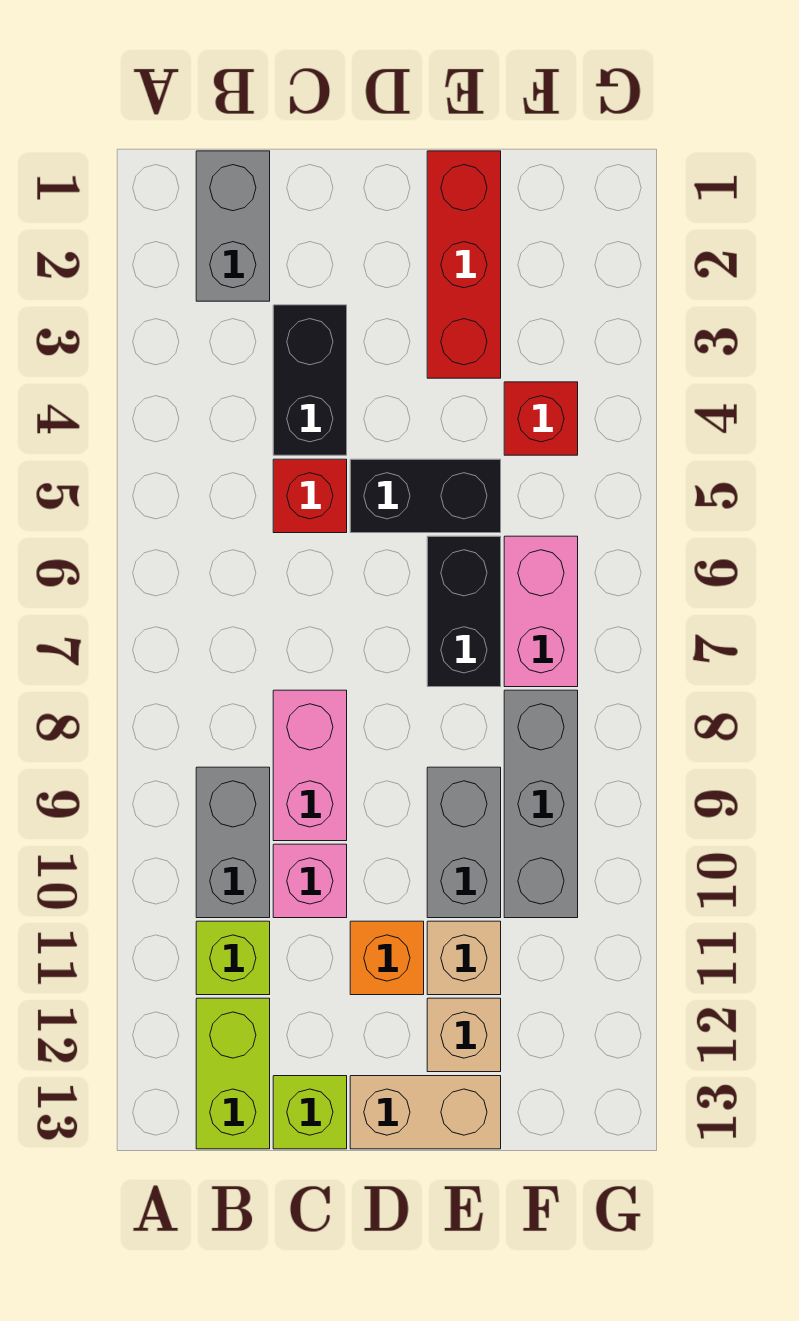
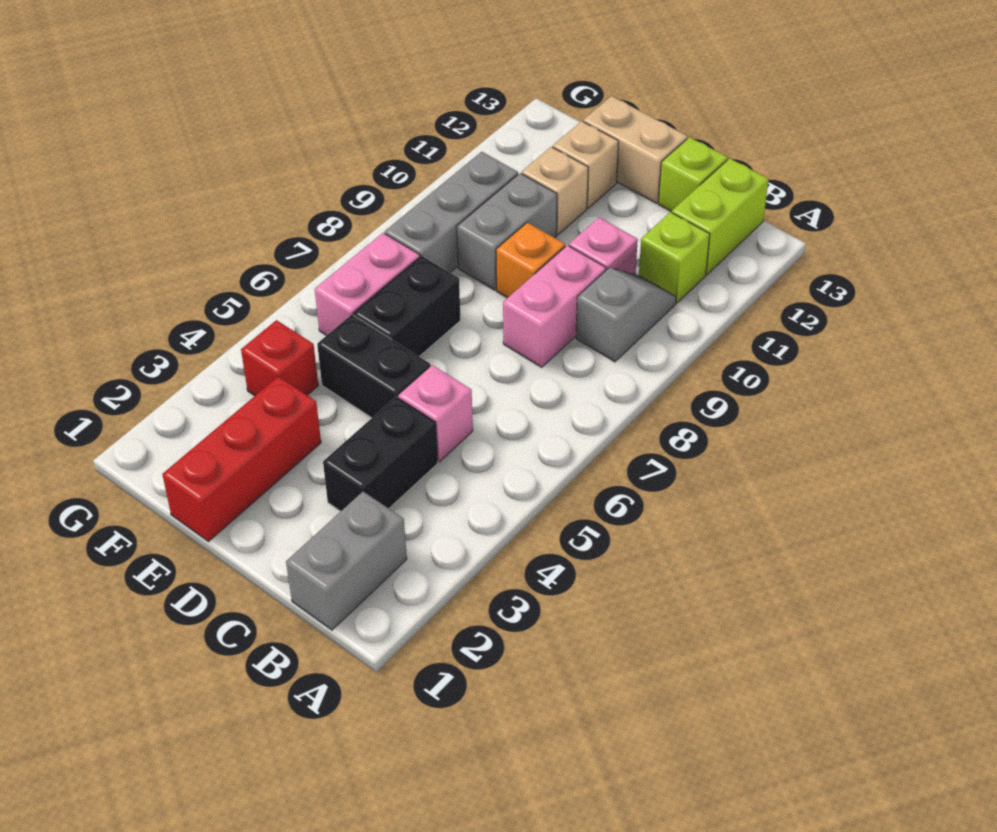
grey brick B9:B10 level 1 -> grey slope B9:B10 level 1 top 9
red brick C5 level 1 -> pink brick C5 level 1
orange brick D11 level 1 -> orange brick D9 level 1

